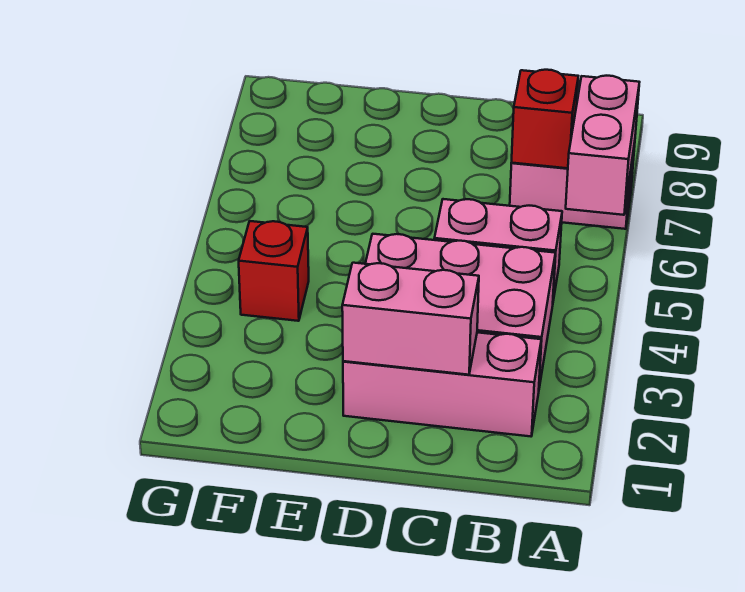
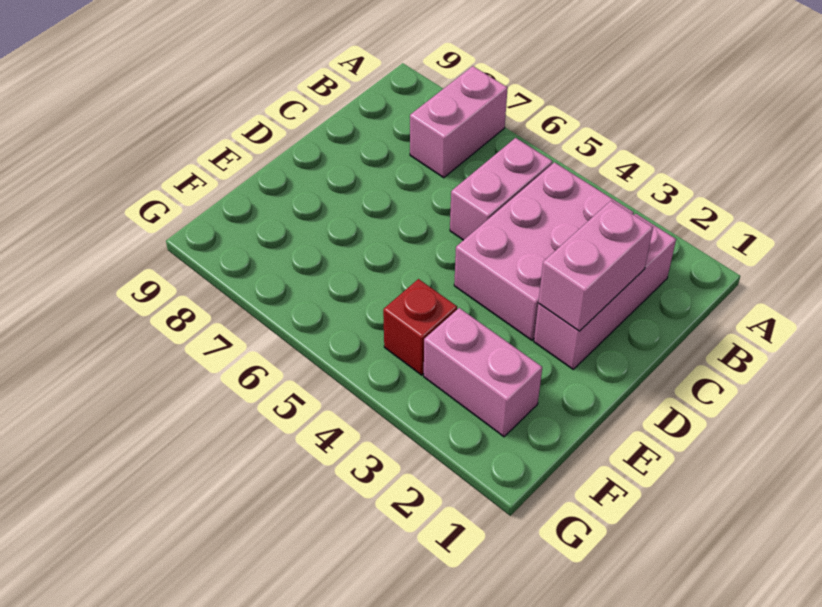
pink brick A6:A7 level 2 -> pink brick F2:F3 level 1
red brick B7 level 2 -> none

